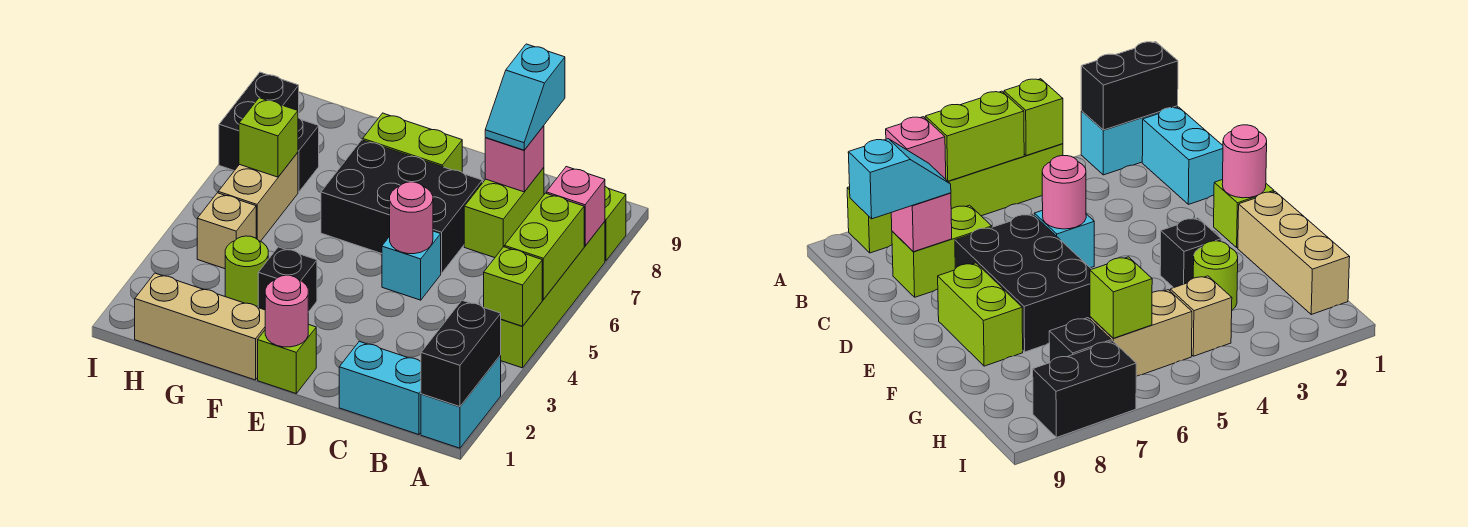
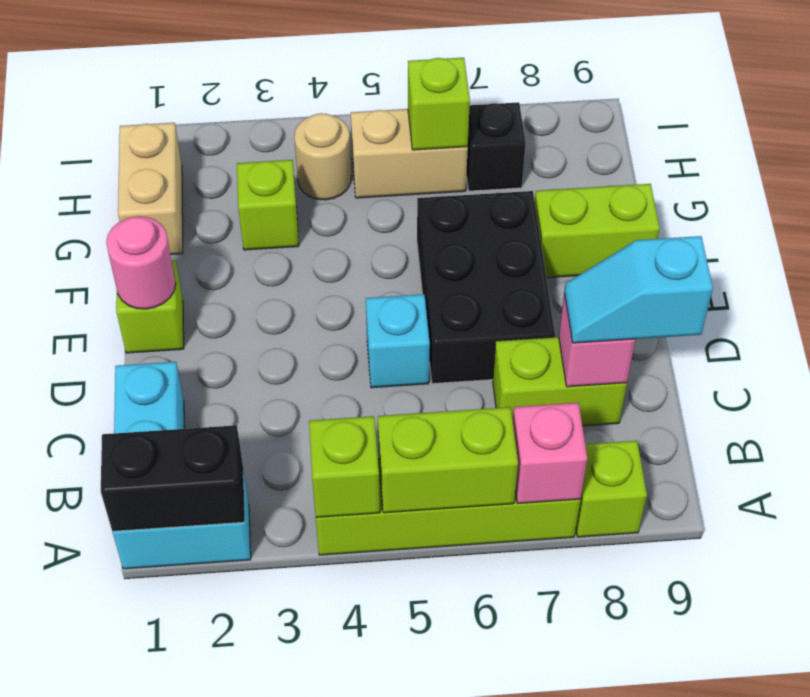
pink round brick D5 level 2 -> none
lime brick E8:F8 level 1 -> lime brick F8:F9 level 1
tan brick F1:H1 level 1 -> tan brick G1:H1 level 1
black brick F3 level 1 -> none
lime round brick G3 level 1 -> lime brick G3 level 1
tan brick H4 level 1 -> tan round brick H4 level 1
black brick I7:I8 level 1 -> none

